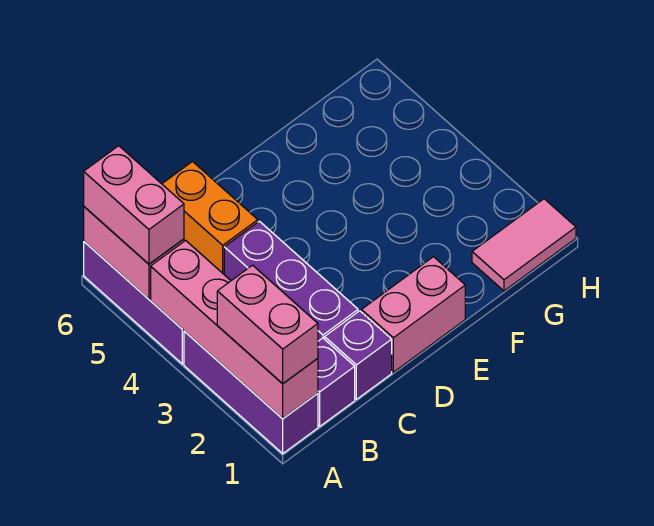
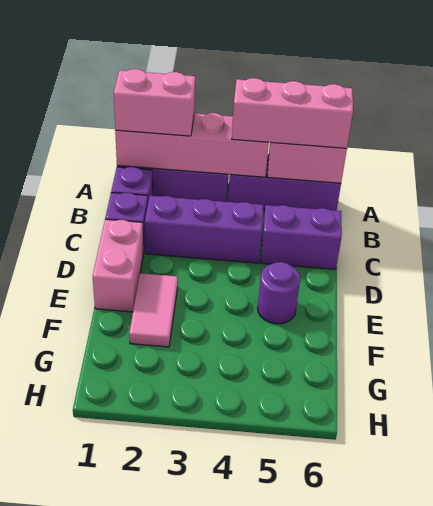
pink brick A5:A6 level 3 -> pink brick A4:A6 level 3
orange brick C5:C6 level 1 -> purple brick C5:C6 level 1
none -> purple round brick E5 level 1
pink tile G1:H1 level 1 -> pink tile E2:F2 level 1

